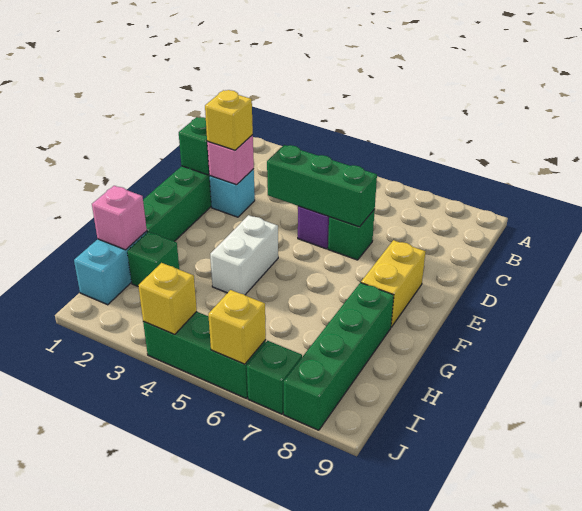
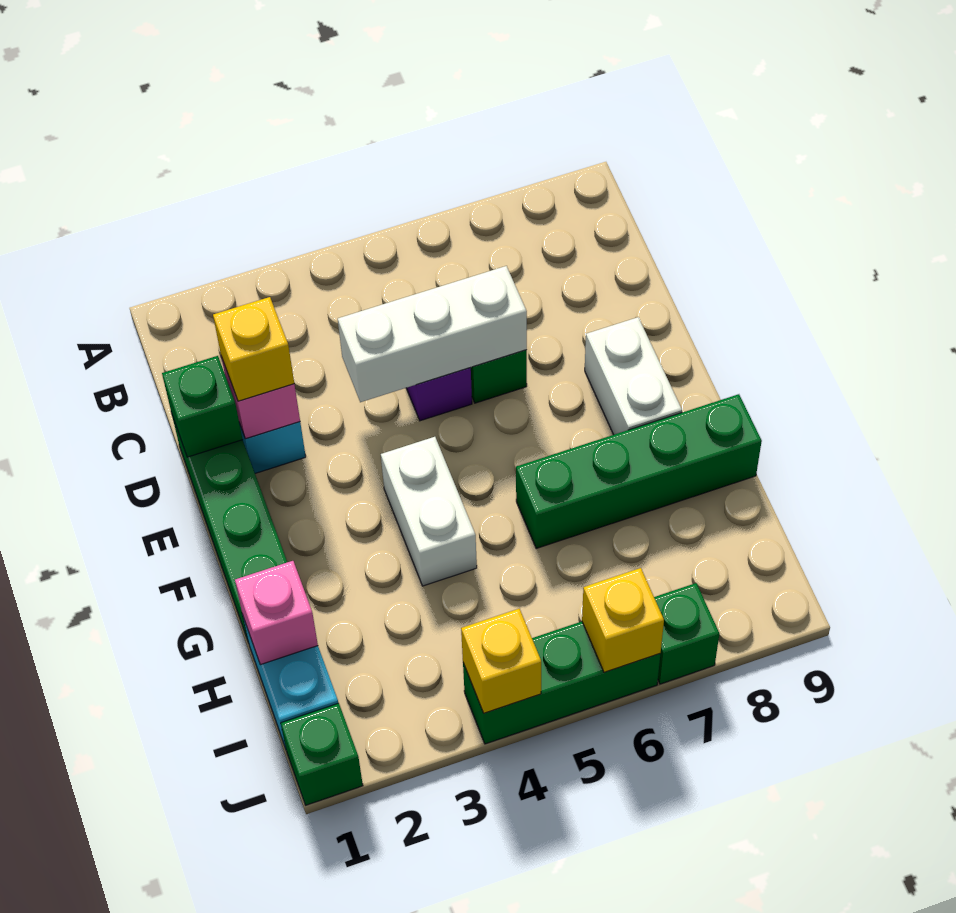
green brick D4:D6 level 2 -> white brick D4:D6 level 2
yellow brick E8:F8 level 1 -> white brick E8:F8 level 1
green brick G8:J8 level 1 -> green brick G6:G9 level 1
green brick H2 level 1 -> green brick J1 level 1

